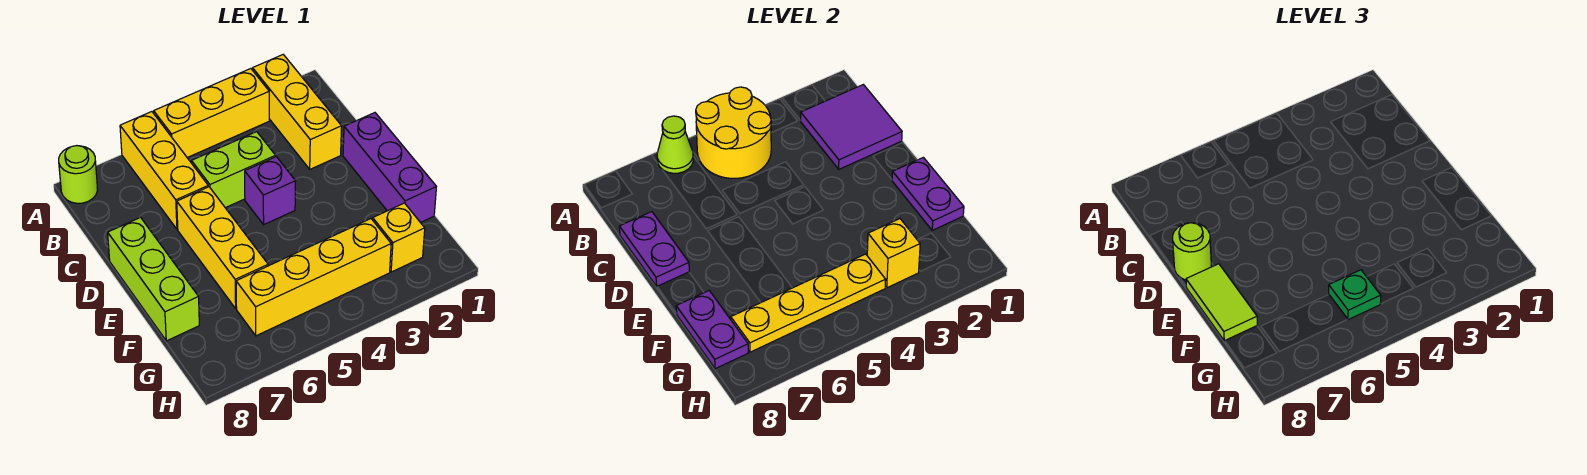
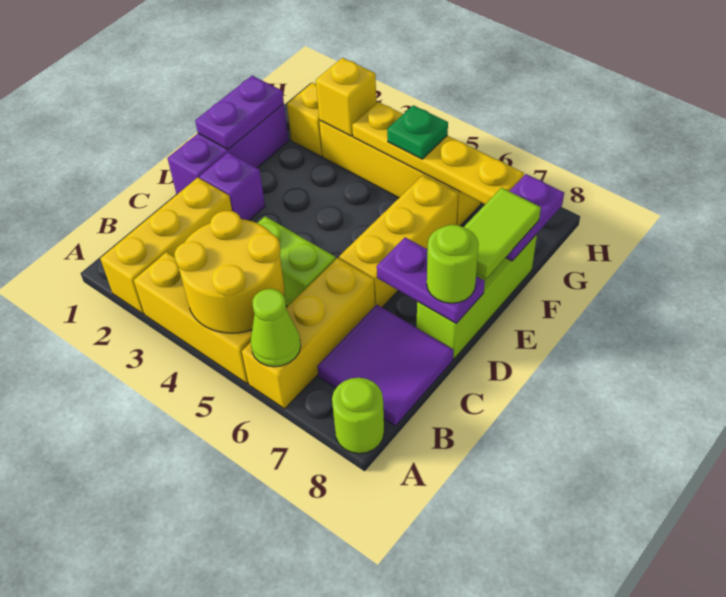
purple tile B1:C2 level 2 -> purple tile B7:C8 level 1
purple plate C8:D8 level 2 -> purple plate D7:D8 level 2
purple brick D4 level 1 -> purple brick D2 level 1

